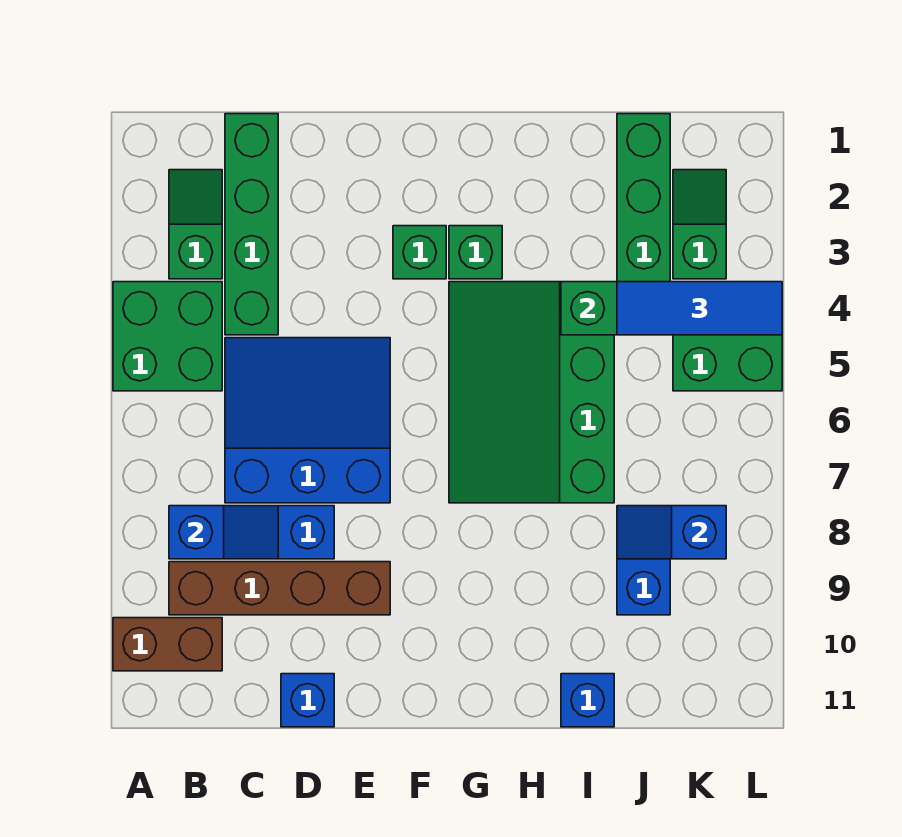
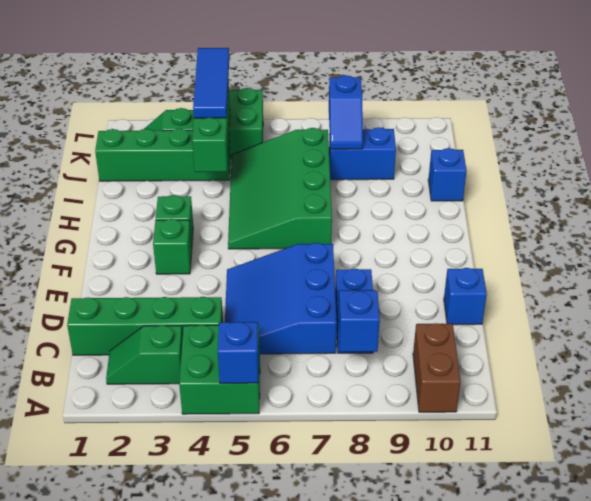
none -> blue brick A5 level 2
brown brick B9:E9 level 1 -> none
green slope G4:I7 level 1 top I -> green slope G5:J7 level 1 top 7

